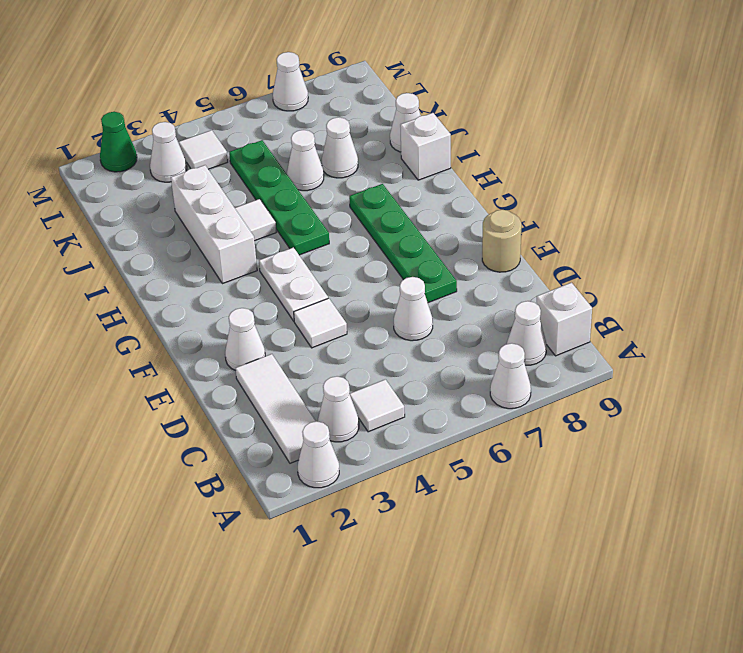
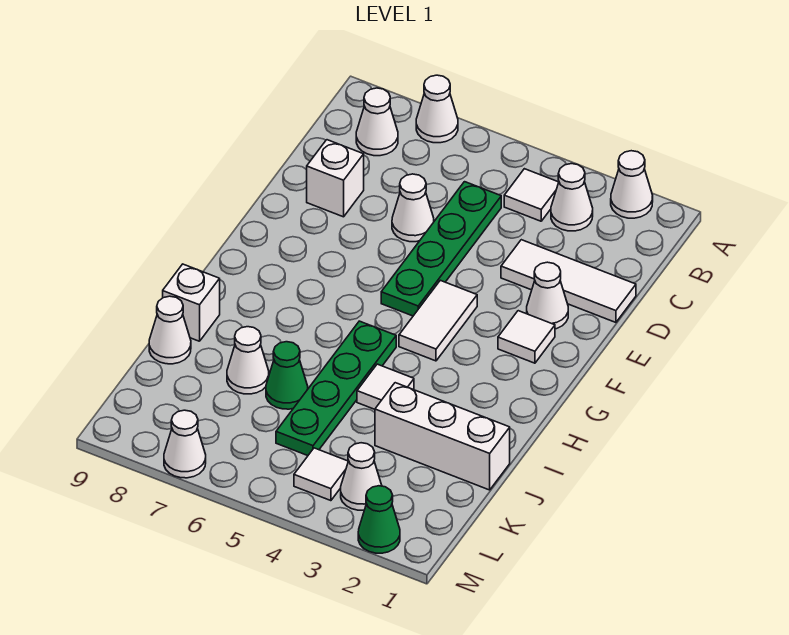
white tile B2:D2 level 1 -> white tile D1:D3 level 1
white brick B9 level 1 -> white brick D8 level 1
white tile E4 level 1 -> white tile F2 level 1
green plate E7:H7 level 1 -> green plate C5:F5 level 1
tan round brick E9 level 1 -> none
white plate F4:G4 level 1 -> white tile F4:G4 level 1
white brick H3:J3 level 1 -> white brick J1:J3 level 1
white cone J6 level 1 -> green cone J6 level 1

